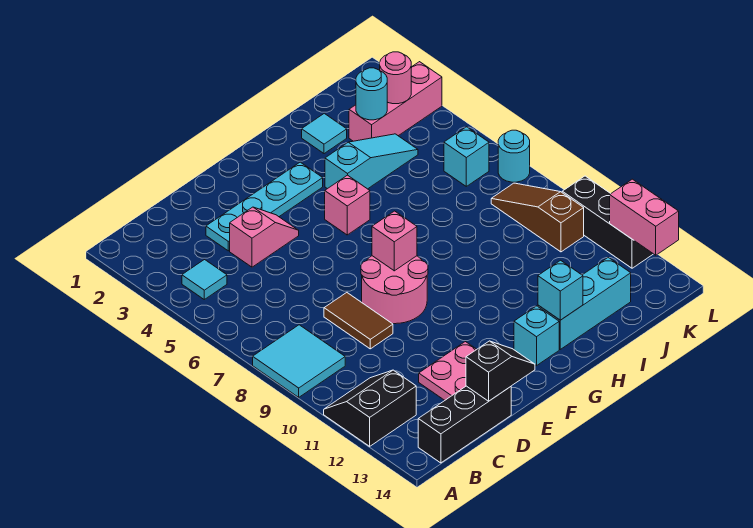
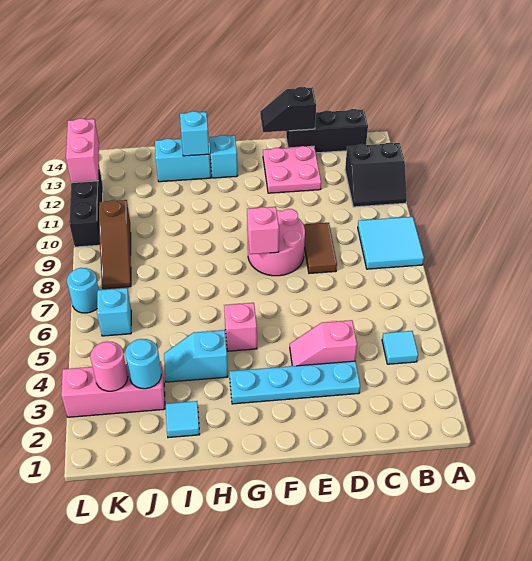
cyan slope H4:J4 level 1 top H -> cyan slope H4:I4 level 1 top H
cyan brick H13:J13 level 1 -> cyan brick H13:I13 level 1

